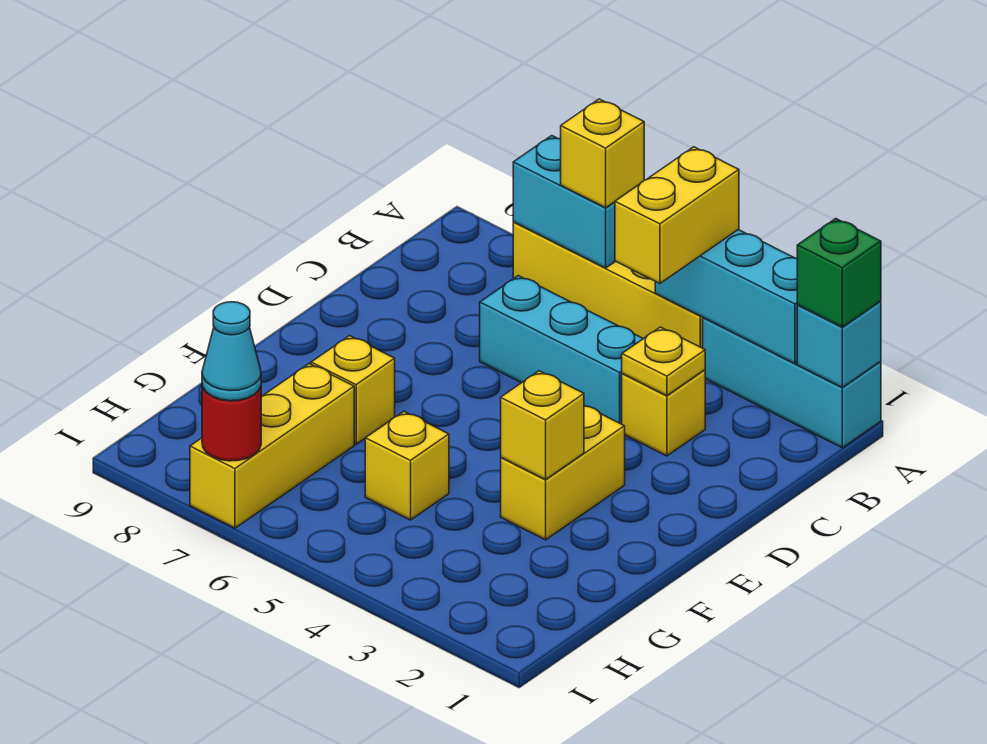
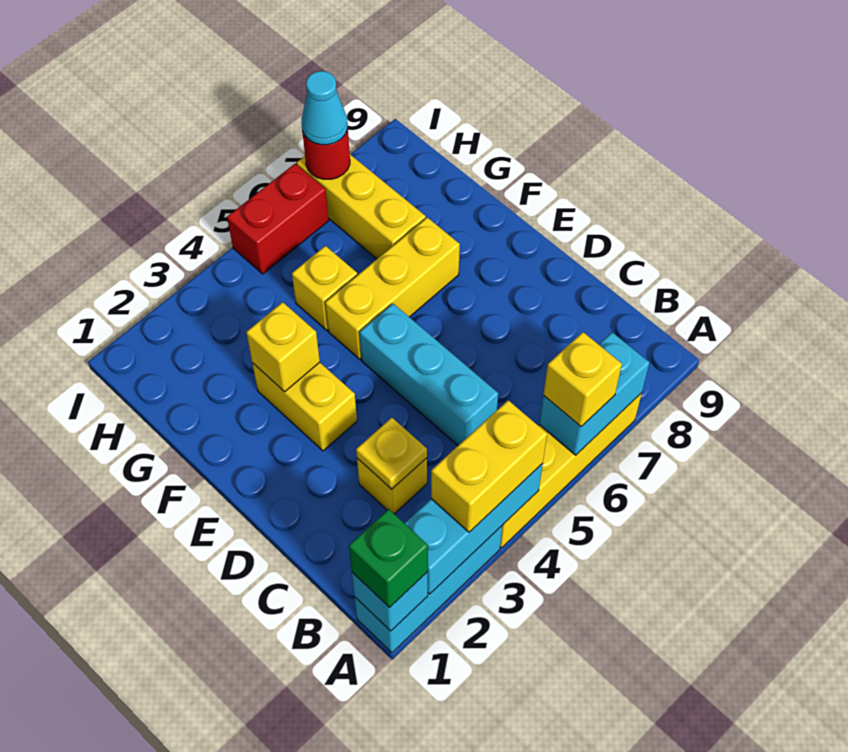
yellow brick A4:B4 level 3 -> yellow brick A3:A4 level 3
cyan brick C4:C6 level 1 -> cyan brick C5:E5 level 1
yellow brick F7 level 1 -> yellow brick F5:F7 level 1
none -> red brick I5:I6 level 1

